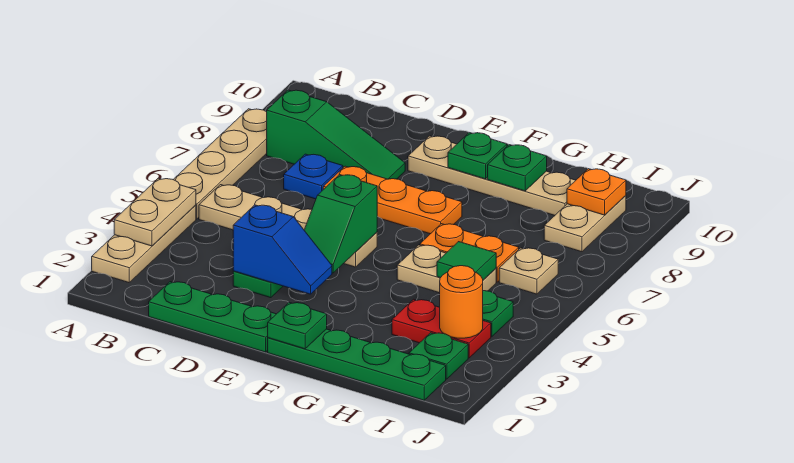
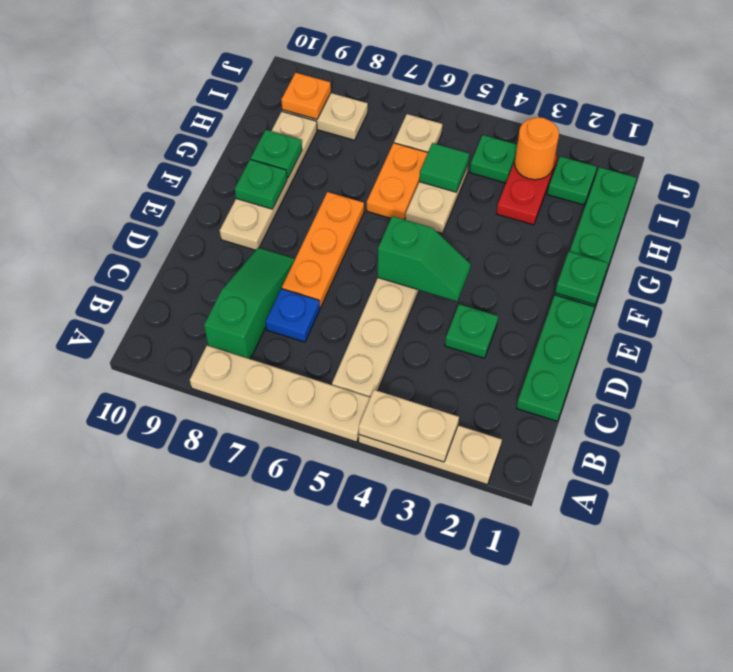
blue slope D3:E3 level 2 top D -> none

